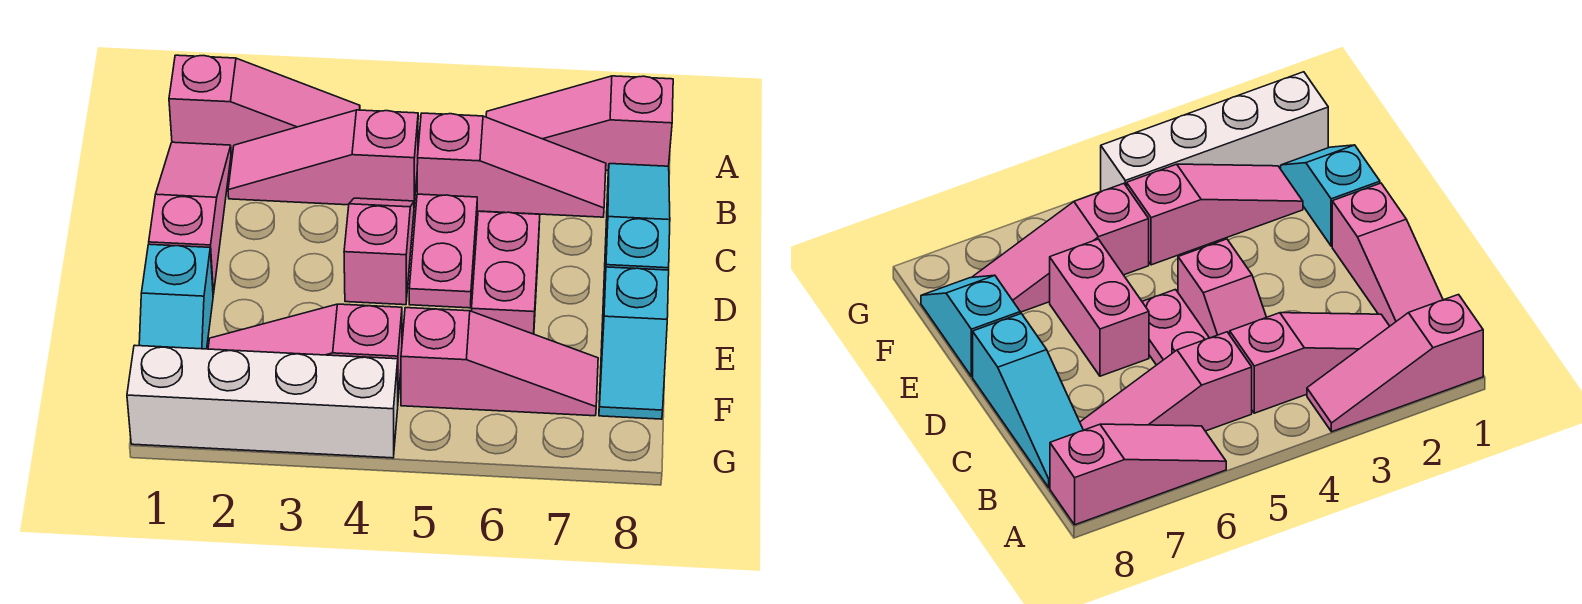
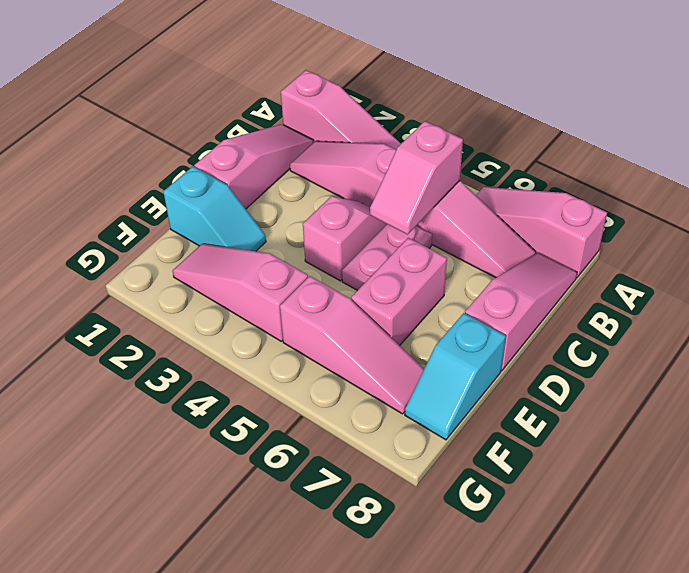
none -> pink slope B5:C5 level 2 top B
cyan slope B8:D8 level 1 top D -> pink slope B8:D8 level 1 top D
cyan slope E1:F1 level 1 top E -> cyan slope E1:E2 level 1 top 1
white brick G1:G4 level 1 -> none

